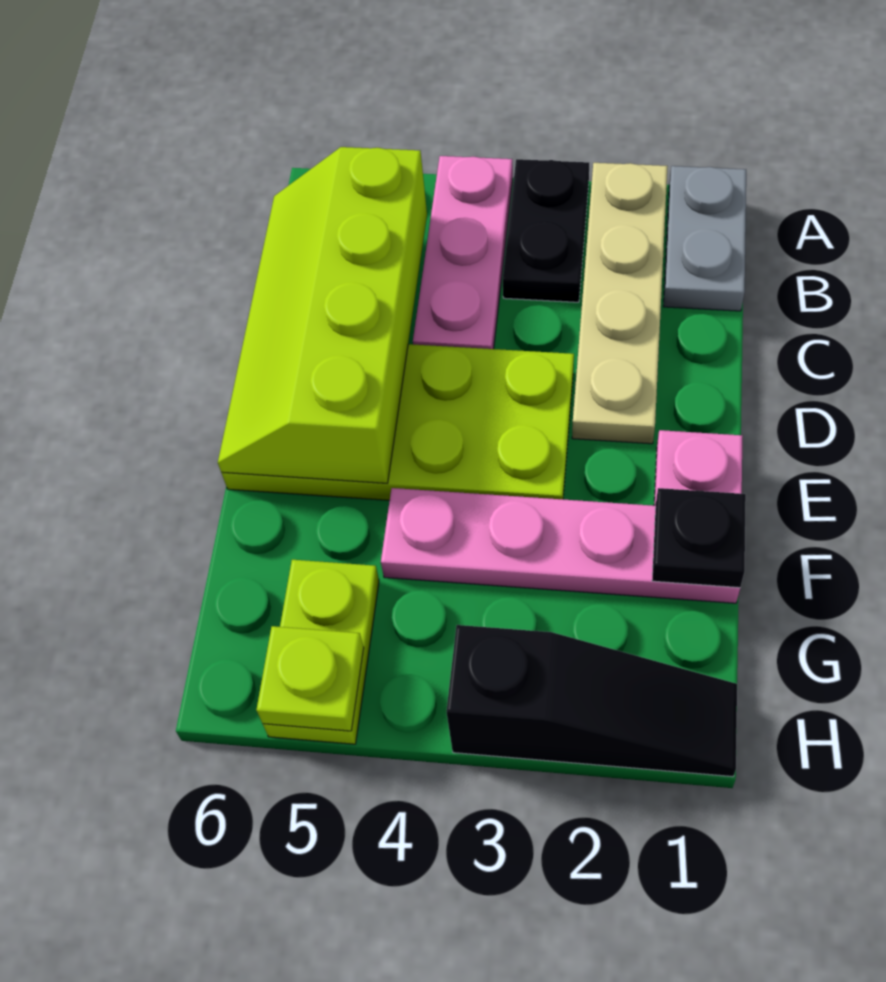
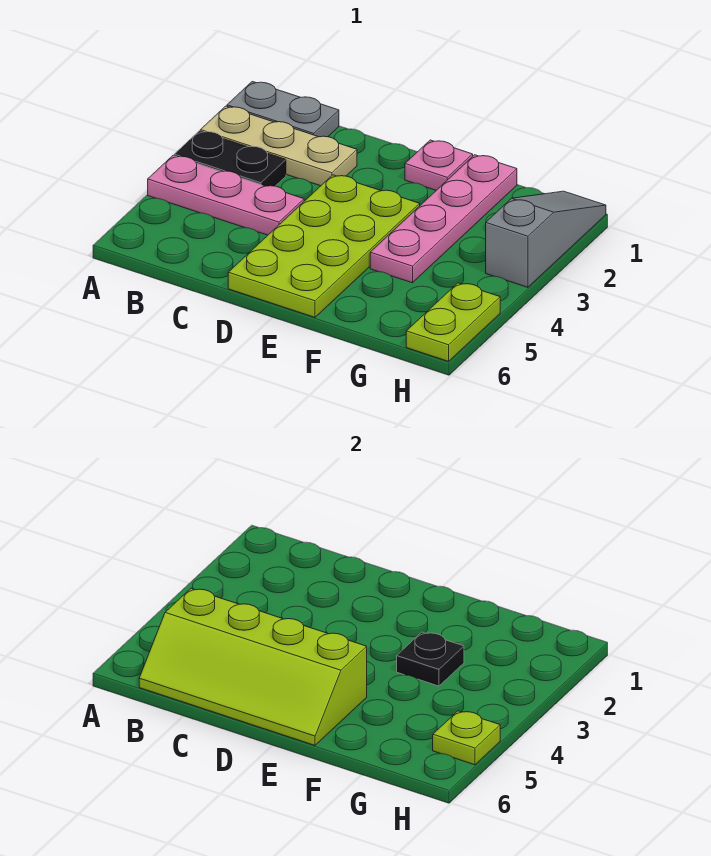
tan plate A2:D2 level 1 -> tan plate A2:C2 level 1
black plate F1 level 2 -> black plate F3 level 2
lime plate G5:H5 level 1 -> lime plate H5:H6 level 1
black slope H1:H3 level 1 top 3 -> grey slope H1:H3 level 1 top 3

